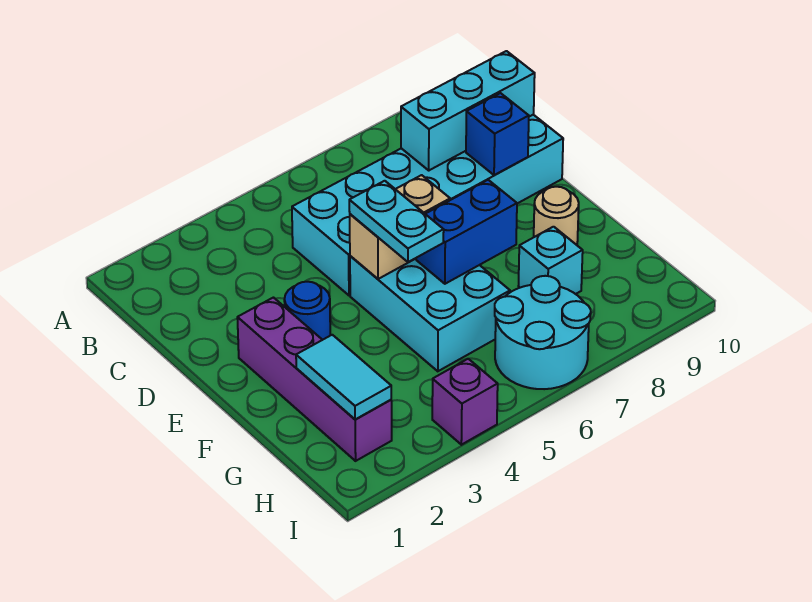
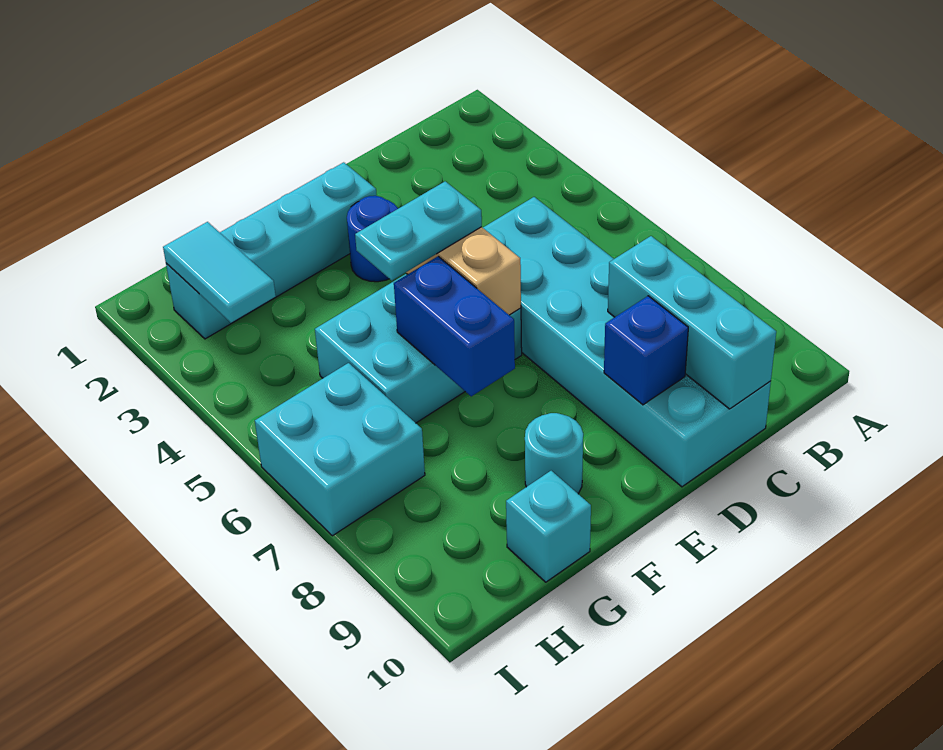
purple brick E2:H2 level 1 -> cyan brick E2:H2 level 1
tan round brick F9 level 1 -> cyan round brick F9 level 1
cyan tile G2:H2 level 2 -> cyan tile H2:H3 level 2
cyan brick G8 level 1 -> cyan brick G10 level 1
cyan round brick H6:I7 level 1 -> cyan brick H6:I7 level 1
purple brick I4 level 1 -> none

